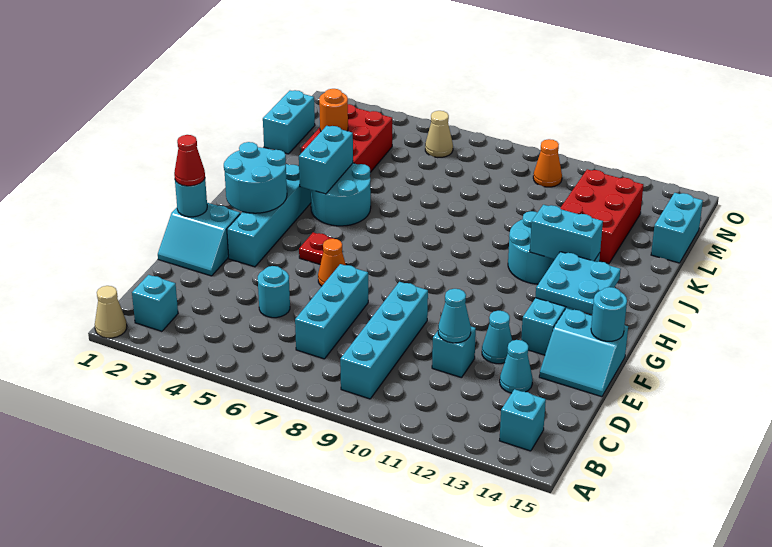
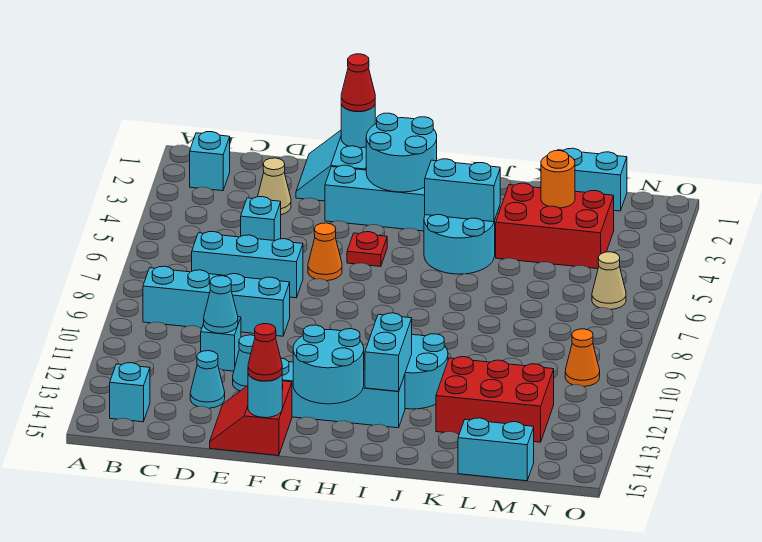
tan cone A1 level 1 -> tan cone D3 level 1
cyan round brick D5 level 1 -> cyan brick D5 level 1
cyan slope E14:F15 level 1 top F -> red slope E14:F15 level 1 top F
none -> red cone F15 level 3
cyan plate G13:H14 level 2 -> cyan round brick G13:H14 level 2

